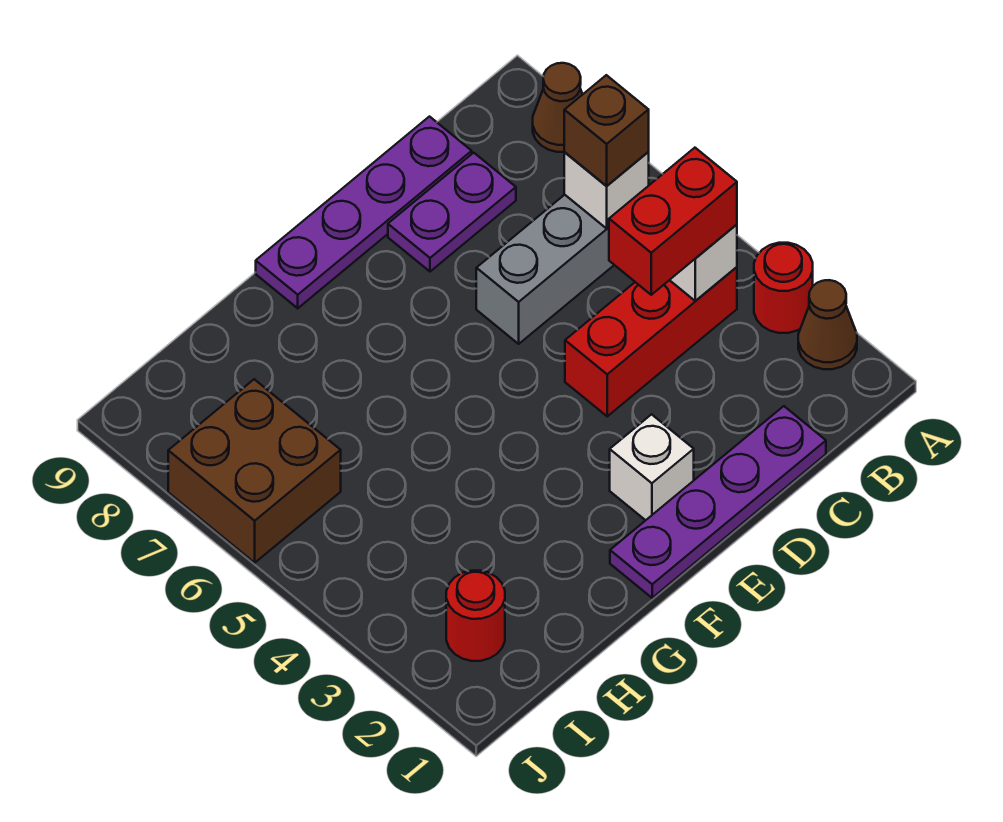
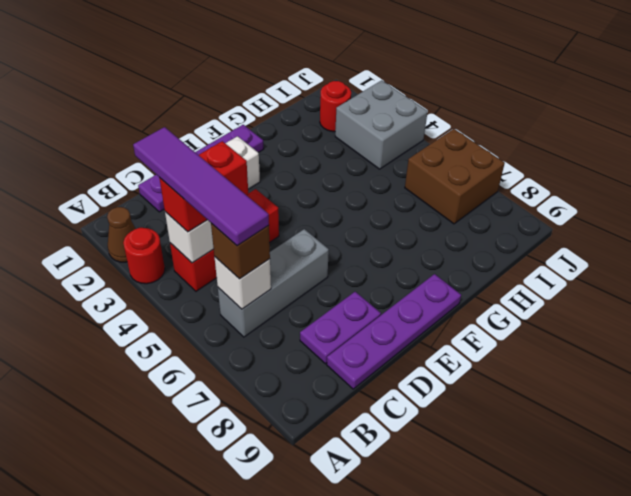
brown cone A8 level 1 -> none
none -> purple tile B3:B6 level 4
none -> grey brick I3:J4 level 1

